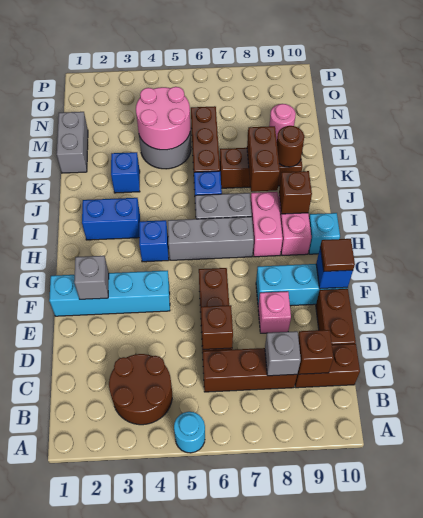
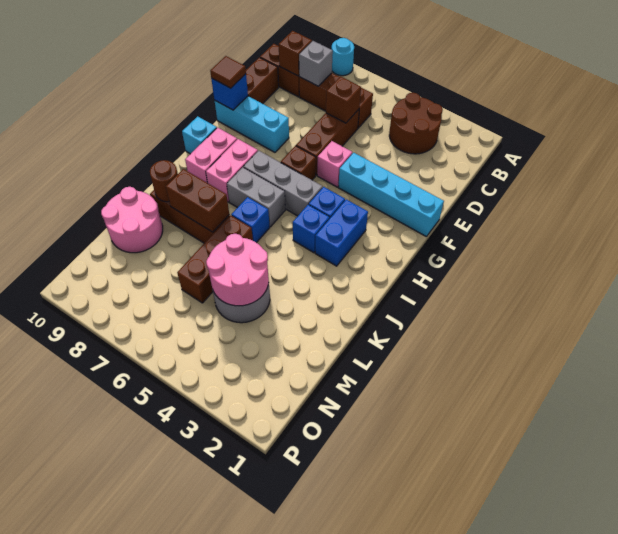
cyan round brick A5 level 1 -> cyan round brick A8 level 1
pink brick E8 level 1 -> pink brick F5 level 1
grey brick F2 level 2 -> none
blue brick I2:I3 level 1 -> blue brick H3:I3 level 1
brown brick I9 level 2 -> brown brick G6 level 1
brown brick J8:K8 level 2 -> brown brick K7:K8 level 2
blue brick K3 level 1 -> blue brick I4 level 1
grey brick L1:M1 level 1 -> none
pink round brick M9 level 1 -> pink round brick L9:M10 level 1

